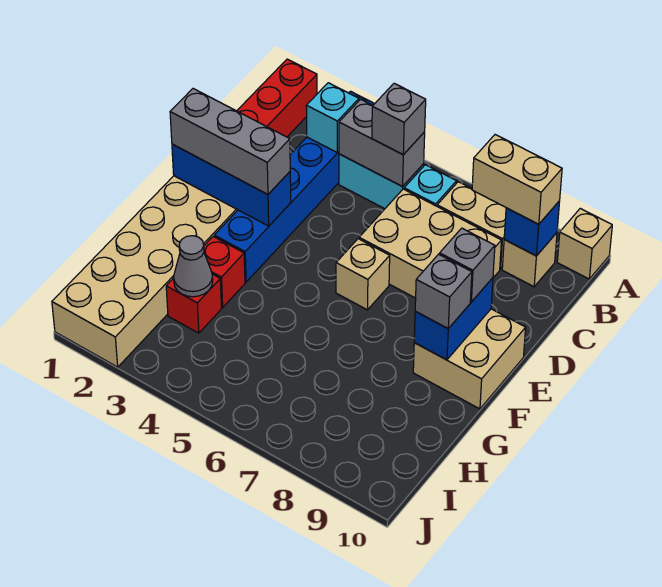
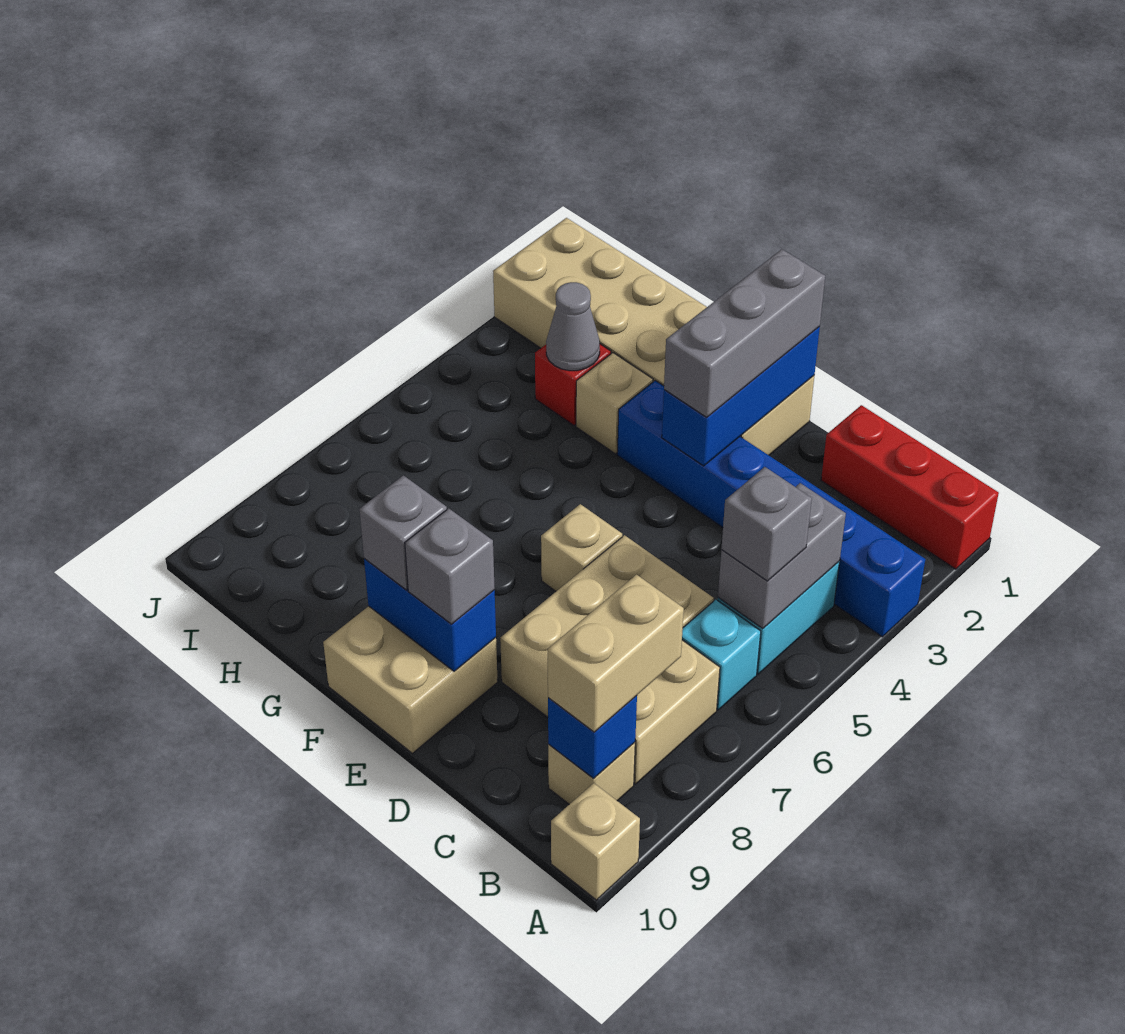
cyan brick B3 level 2 -> none
red brick G3 level 1 -> tan brick G3 level 1

